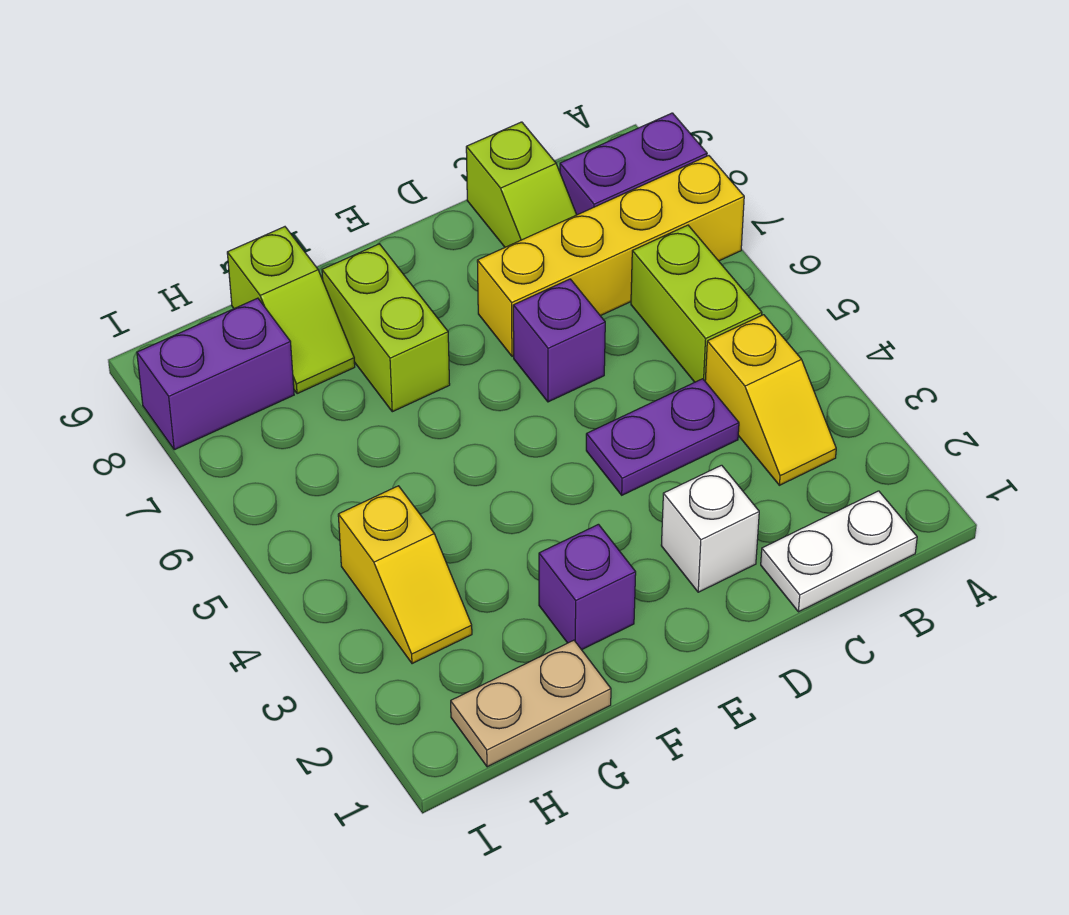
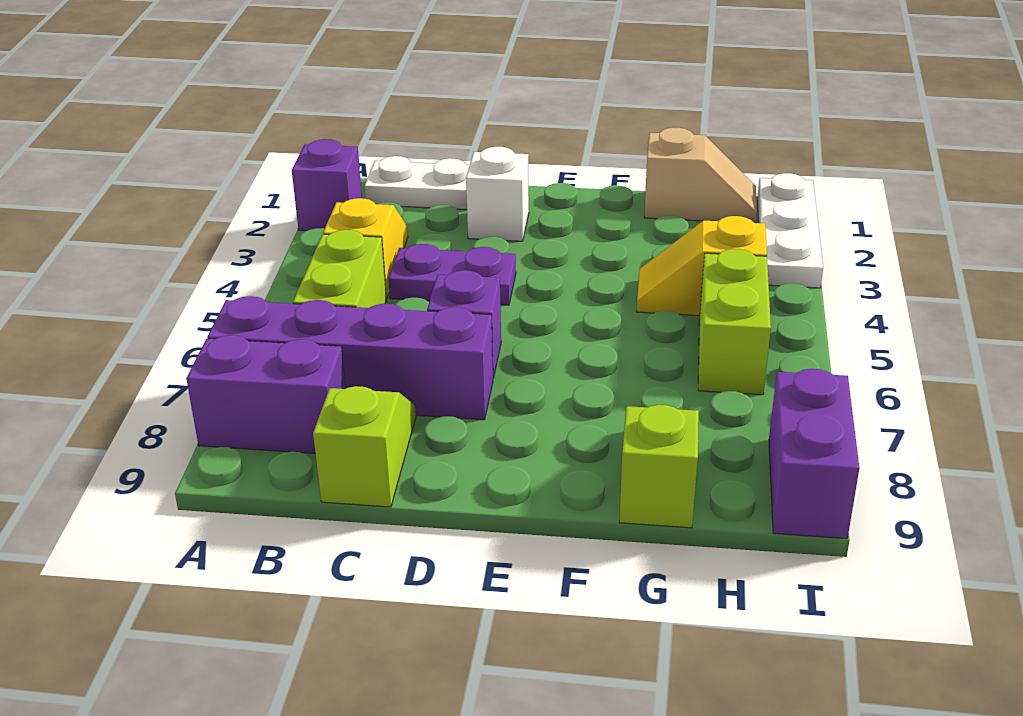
yellow brick A7:D7 level 1 -> purple brick A7:D7 level 1
purple brick F2 level 1 -> purple brick A2 level 1
lime brick F7:F8 level 1 -> lime brick H5:H6 level 1
tan plate G1:H1 level 1 -> tan slope G1:H1 level 1 top G
yellow slope H3:H4 level 1 top 4 -> yellow slope G4:H4 level 1 top H
purple brick H8:I8 level 1 -> purple brick I8:I9 level 1
none -> white plate I1:I3 level 1

